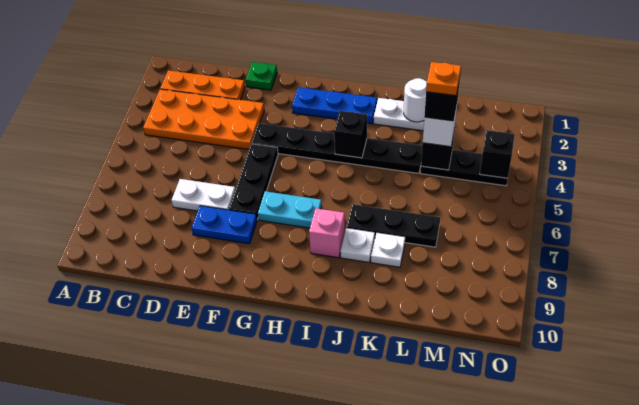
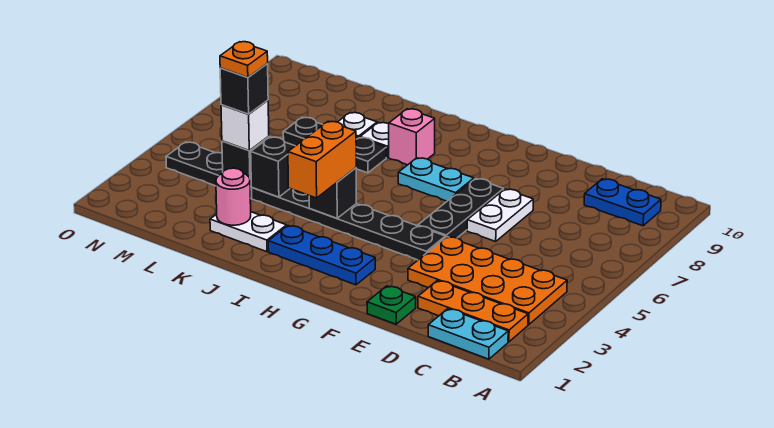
none -> cyan plate B1:C1 level 1
white plate D7:E7 level 1 -> white plate E6:E7 level 1
blue plate E8:F8 level 1 -> blue plate B9:C9 level 1
none -> orange brick I3:I4 level 3
white round brick K2 level 2 -> pink round brick K2 level 2
black brick N4 level 2 -> black brick K4 level 2

